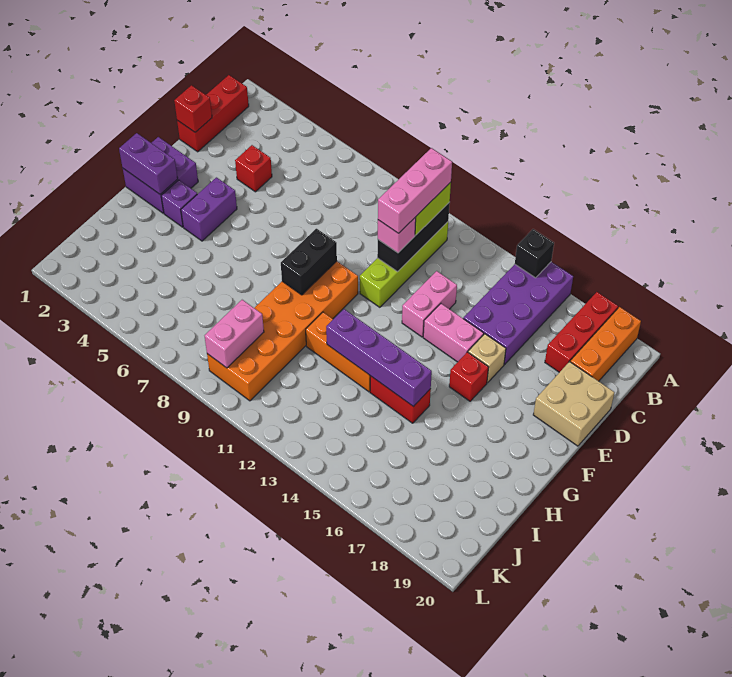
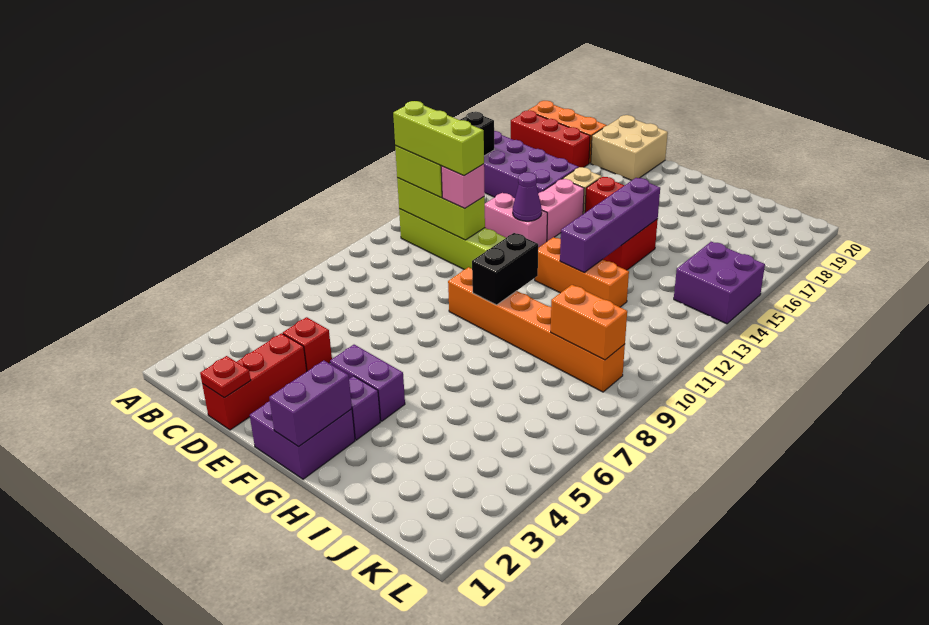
red brick B1:D1 level 1 -> red brick D1:D3 level 1
black brick B11:D11 level 2 -> lime brick B11:D11 level 2
pink brick B11:D11 level 4 -> lime brick B11:D11 level 4
red brick D1 level 2 -> red plate D1 level 2
none -> purple cone E13 level 2
orange brick F9:K10 level 1 -> orange brick F9:K9 level 1
black brick F9:G9 level 2 -> black brick G9:G10 level 2
orange brick H11:H13 level 1 -> orange brick G12:I12 level 1
pink brick J9:K9 level 2 -> orange brick J9:K9 level 2
none -> purple brick K14:L15 level 1

